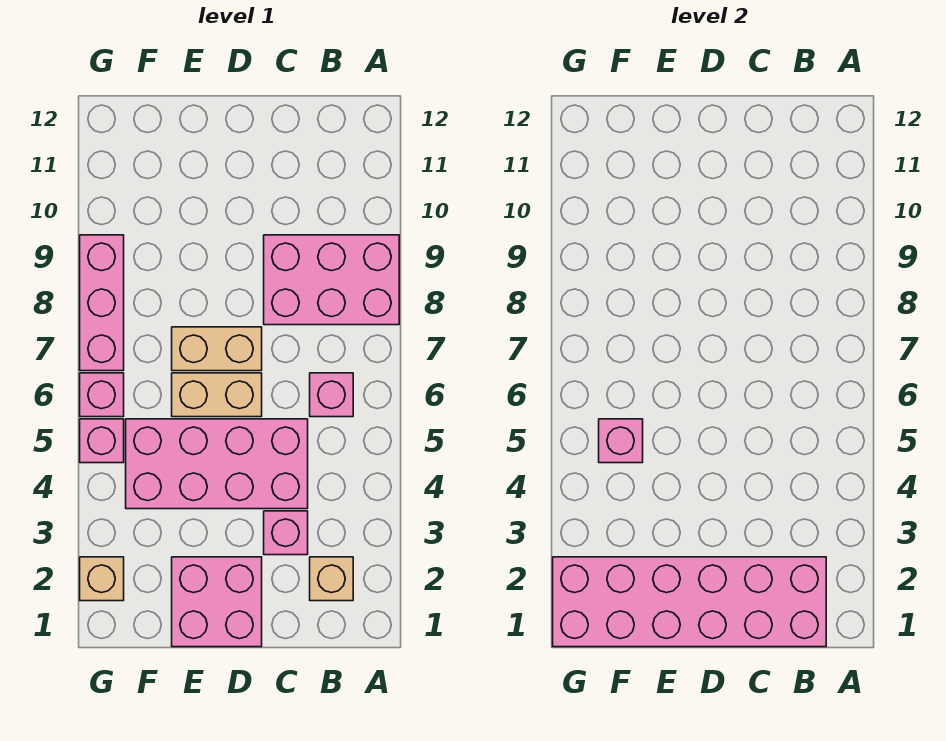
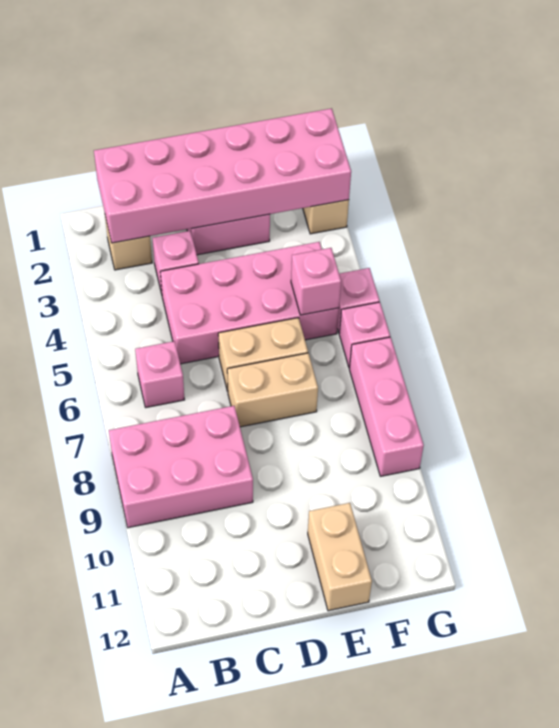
none -> tan brick E11:E12 level 1

